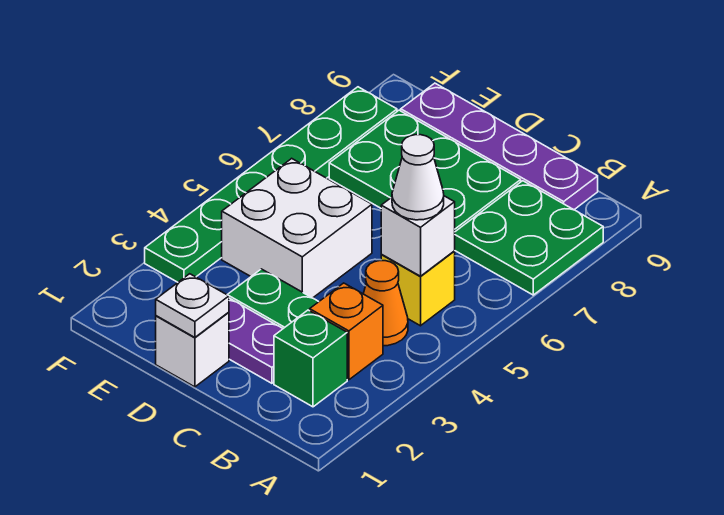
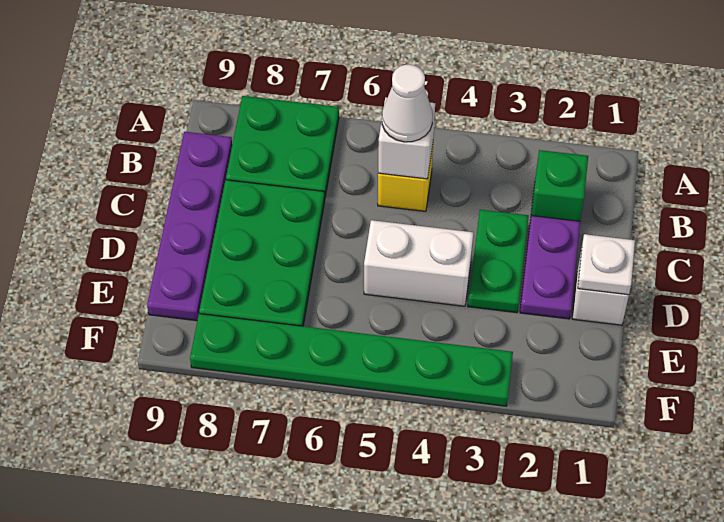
orange brick B3 level 1 -> none
orange cone B4 level 1 -> none
white brick D4:E5 level 1 -> white brick D4:D5 level 1

